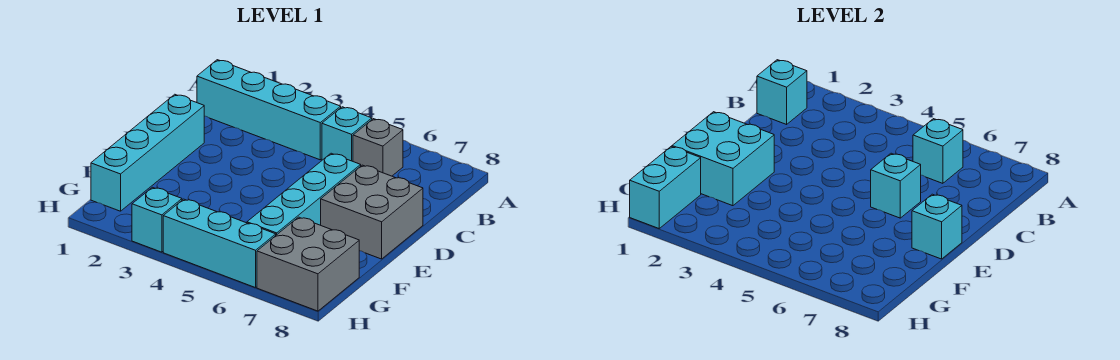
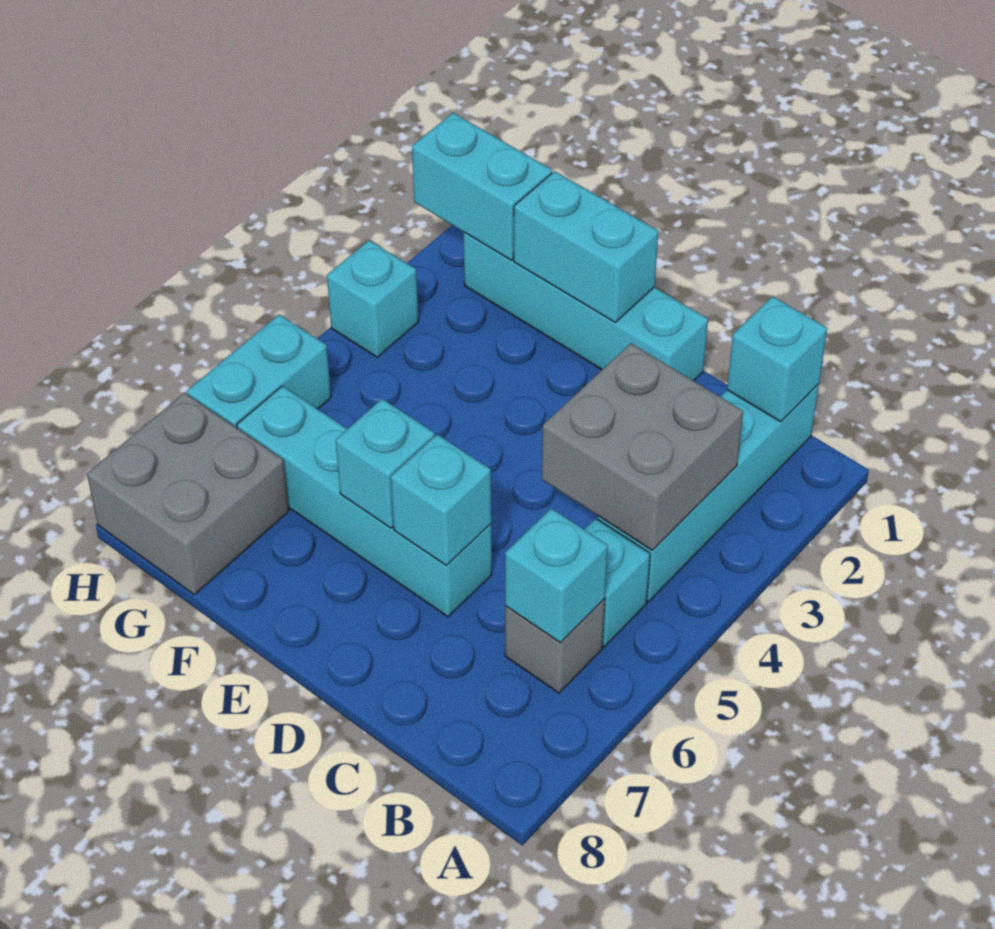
grey brick D7:E8 level 1 -> grey brick B3:C4 level 2
cyan brick E1:F2 level 2 -> cyan brick E1:F1 level 2
cyan brick E8 level 2 -> cyan brick E6 level 2
cyan brick H4:H6 level 1 -> cyan brick H5:H6 level 1

